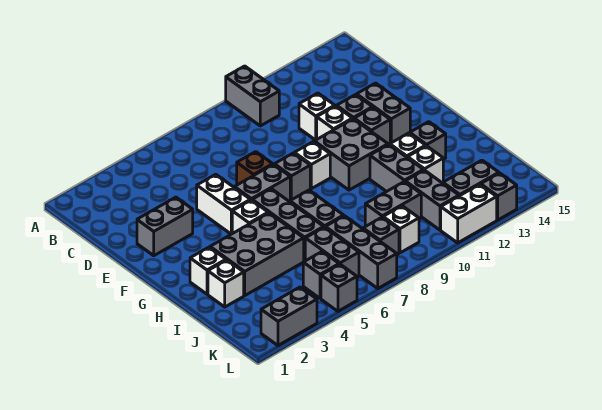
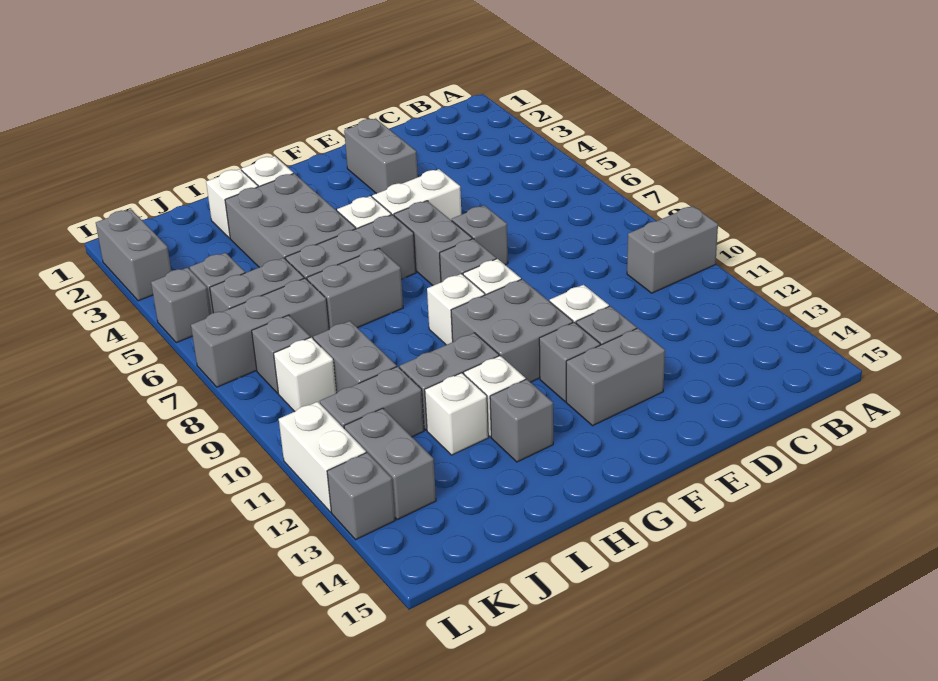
white brick D11 level 1 -> white brick G9 level 1
brown brick E7 level 1 -> grey brick E7 level 1

